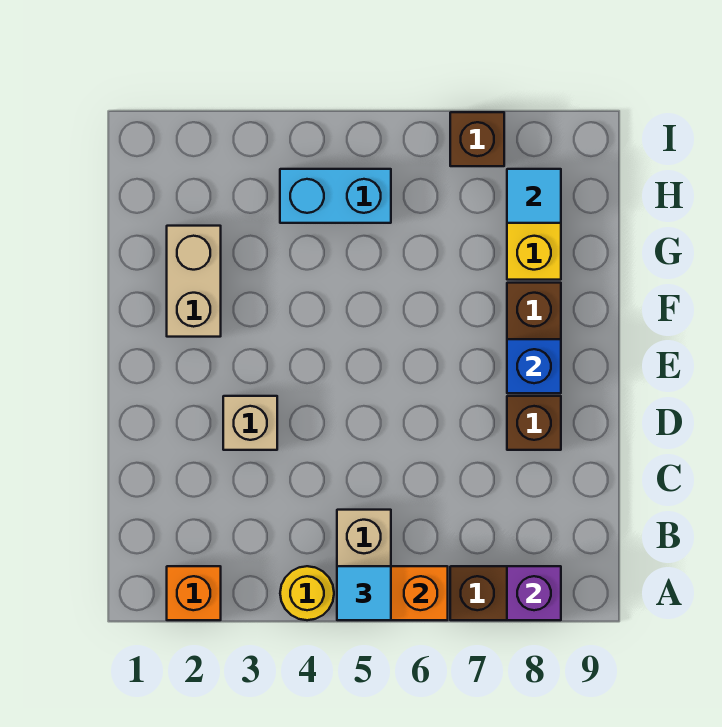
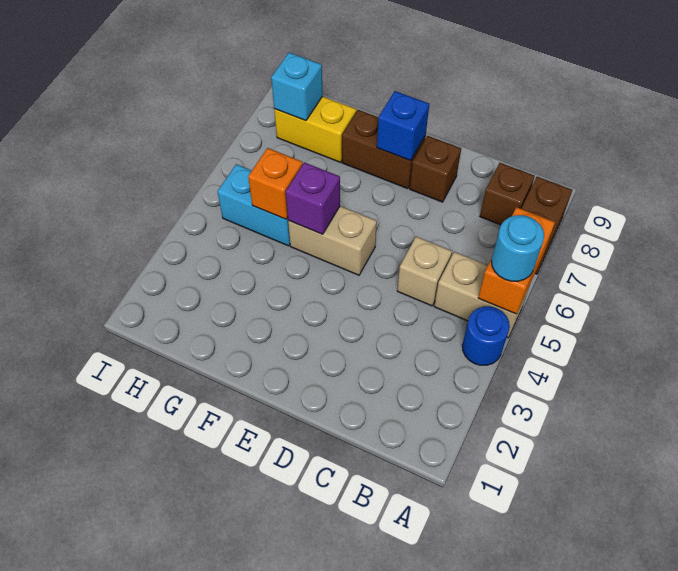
orange brick A2 level 1 -> orange brick G5 level 2
yellow round brick A4 level 1 -> blue round brick A4 level 1
cyan tile A5 level 3 -> cyan round brick A5 level 3
purple brick A8 level 2 -> purple brick F5 level 2
tan brick D3 level 1 -> tan brick C5 level 1
tan brick F2:G2 level 1 -> tan brick E5:F5 level 1
cyan brick H4:H5 level 1 -> cyan brick G5:H5 level 1
cyan tile H8 level 2 -> cyan brick H8 level 2
brown brick I7 level 1 -> brown brick B8 level 1

